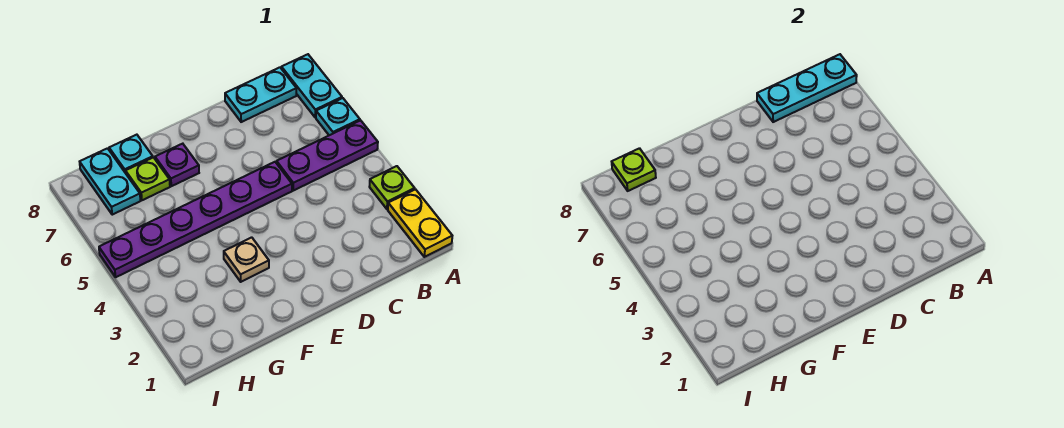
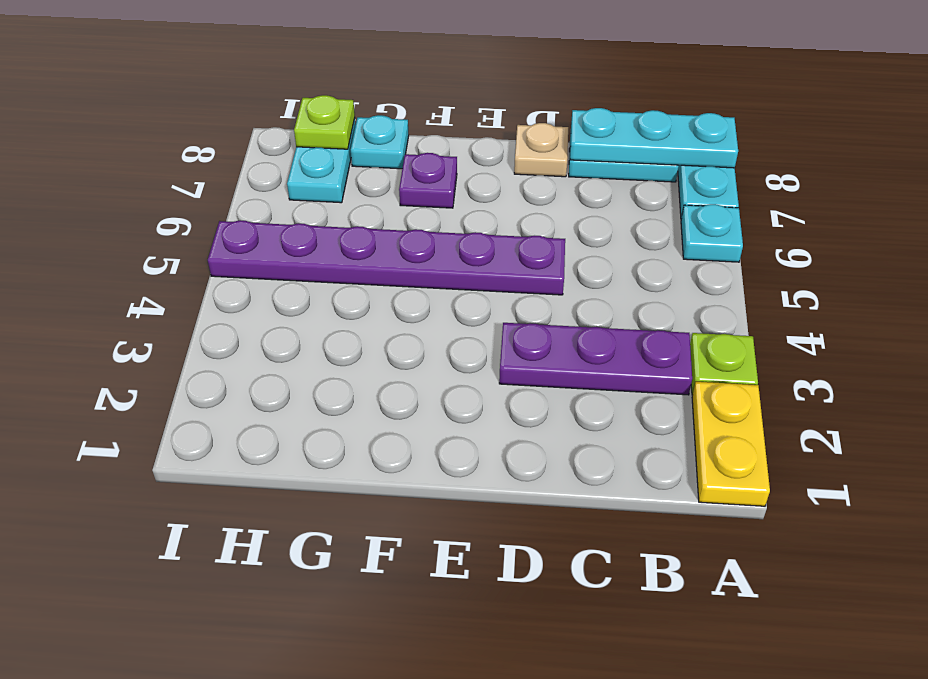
purple plate A5:C5 level 1 -> purple plate B3:D3 level 1
tan plate F3 level 1 -> tan plate D8 level 1
lime plate G7 level 1 -> none

